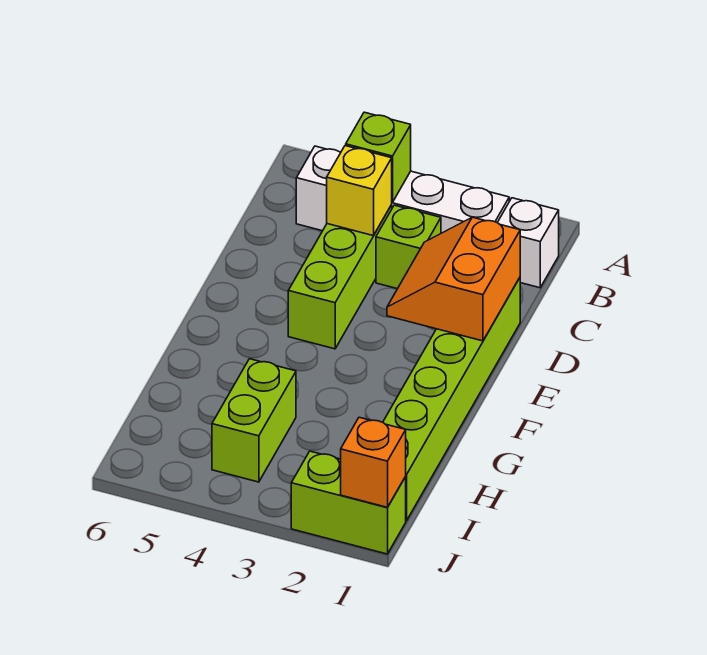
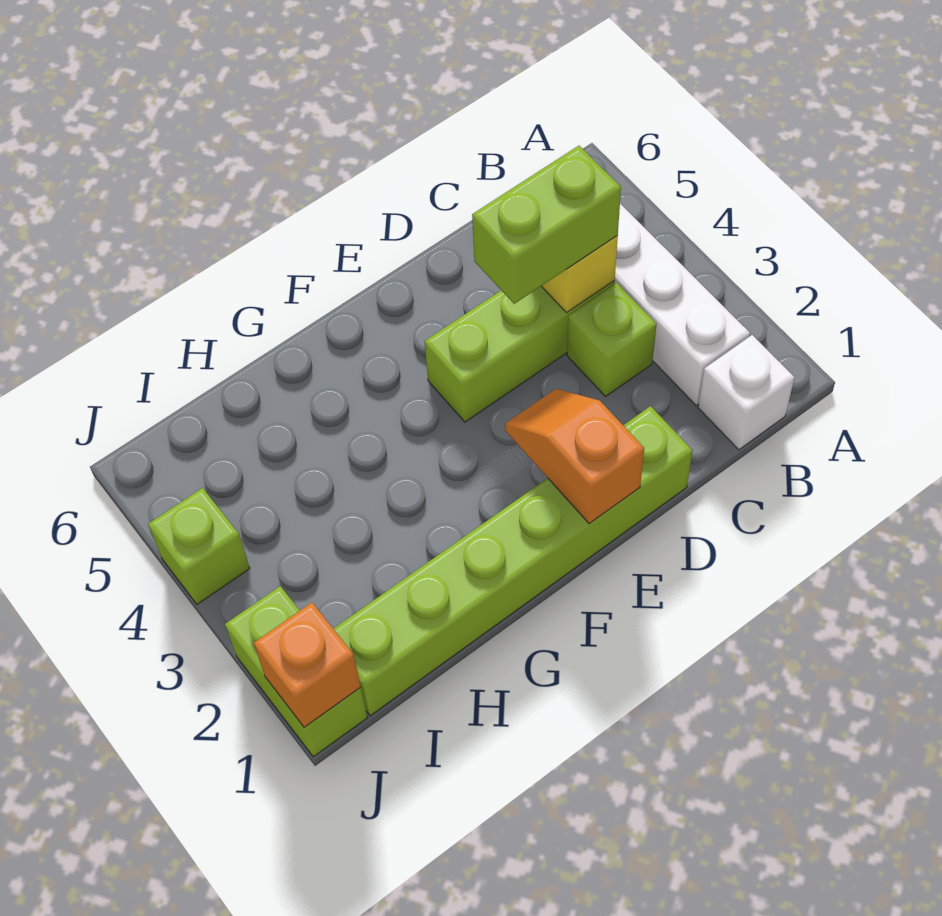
lime brick B4 level 2 -> lime brick J4 level 1
orange slope D1:E2 level 2 top 1 -> orange slope E1:E2 level 2 top 1
lime brick H4:I4 level 1 -> lime brick C4:D4 level 3

